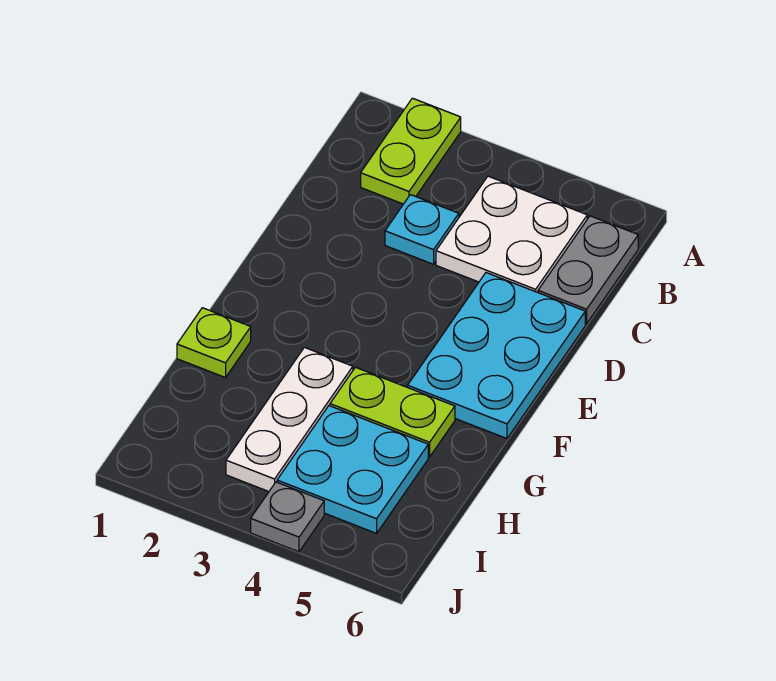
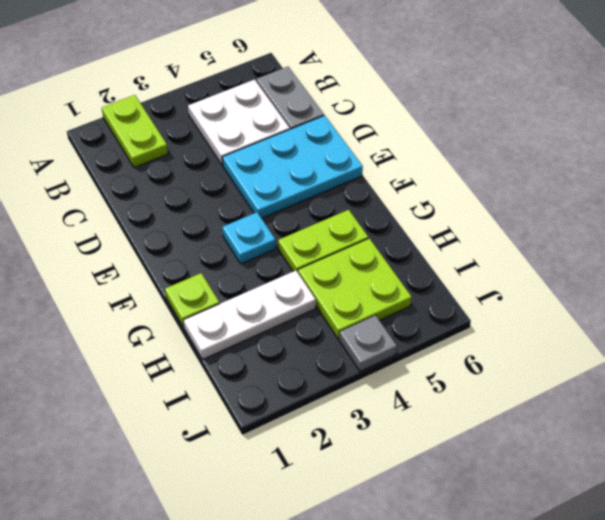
cyan plate C3 level 1 -> cyan plate F3 level 1
cyan plate D5:F6 level 1 -> cyan plate D4:E6 level 1
white plate G3:I3 level 1 -> white plate H1:H3 level 1
cyan plate H4:I5 level 1 -> lime plate H4:I5 level 1

